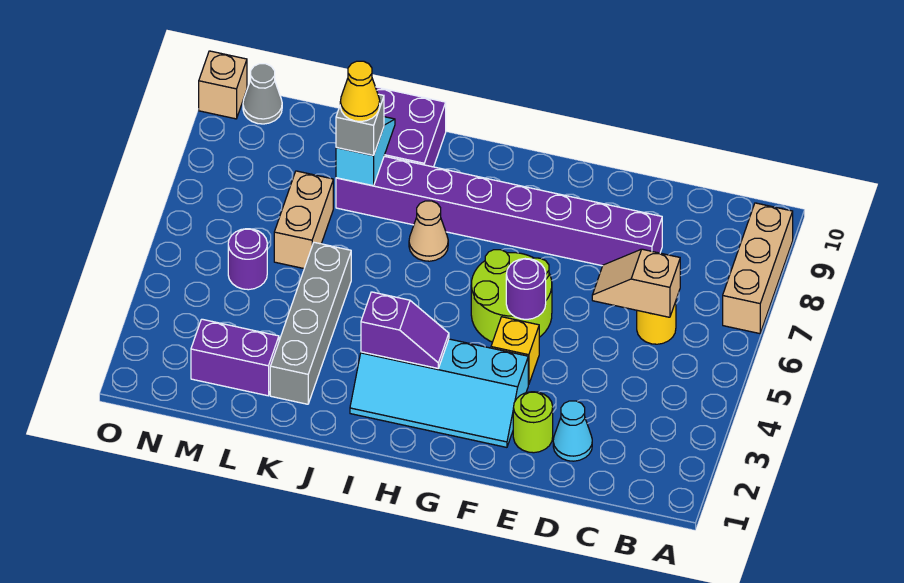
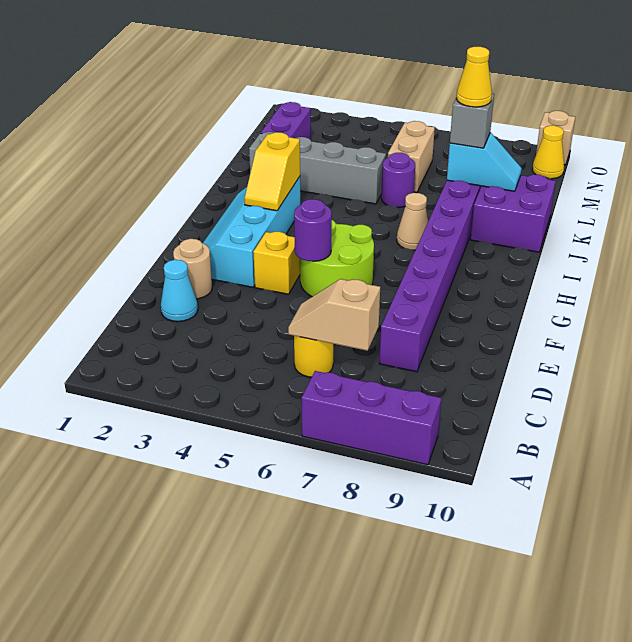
tan brick A7:A9 level 1 -> purple brick A7:A9 level 1
tan slope C6:D6 level 2 top C -> tan slope C6:C7 level 2 top 7
lime round brick E2 level 1 -> tan round brick E2 level 1
purple slope H3:I3 level 2 top I -> yellow slope H3:I3 level 2 top I
tan brick L6:L7 level 1 -> tan brick L6:M6 level 1
purple round brick M5 level 1 -> purple round brick K6 level 1
grey cone N10 level 1 -> yellow cone N10 level 1

